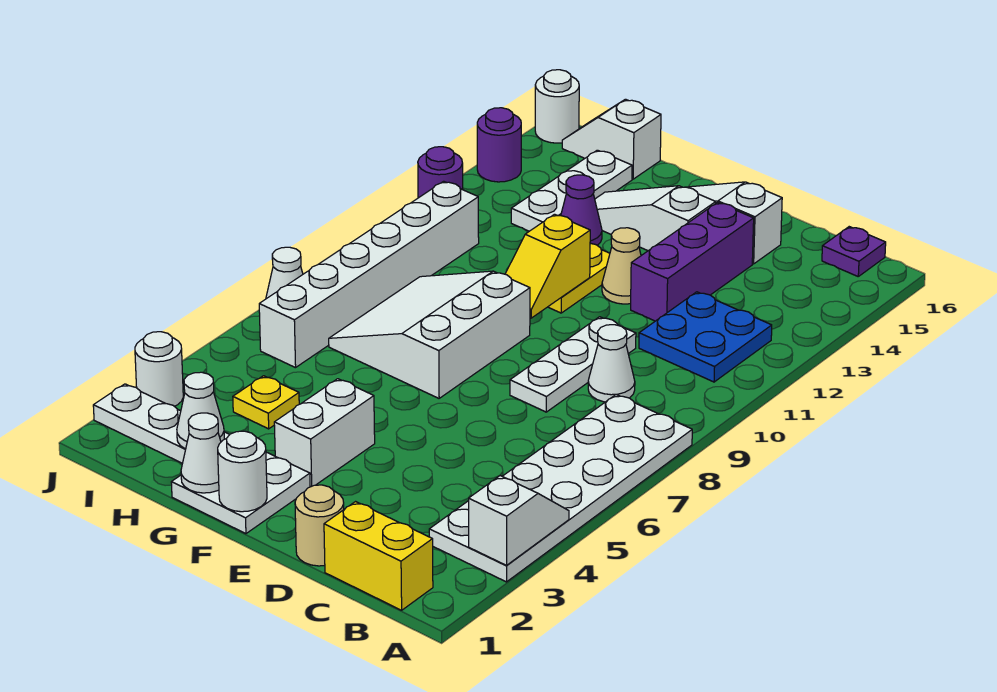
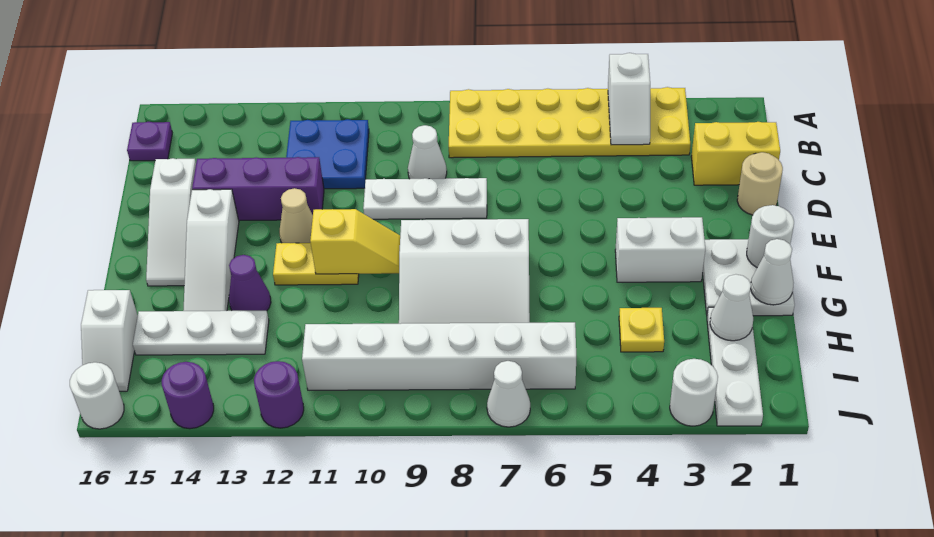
white plate A3:B8 level 1 -> yellow plate A3:B8 level 1
white slope A3:A4 level 2 top 3 -> white slope A4:B4 level 2 top A
yellow brick B1:C1 level 1 -> yellow brick C1:C2 level 1

